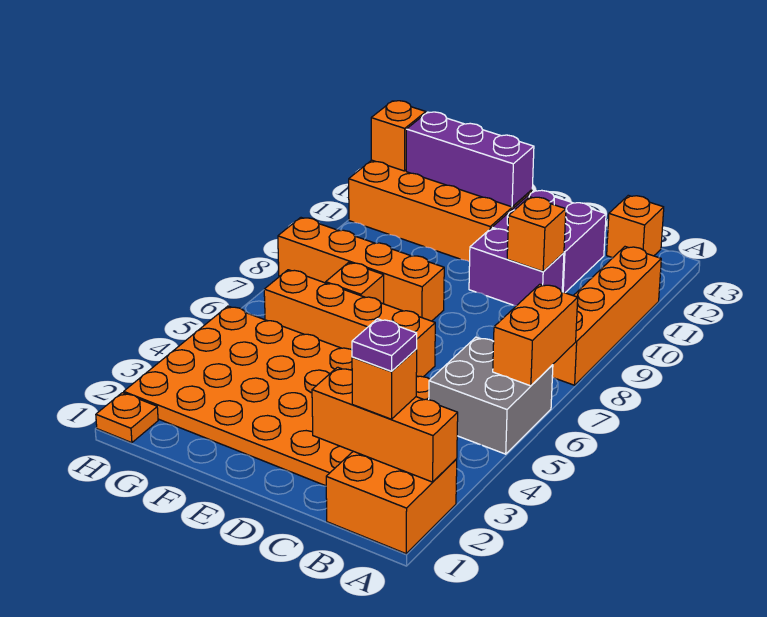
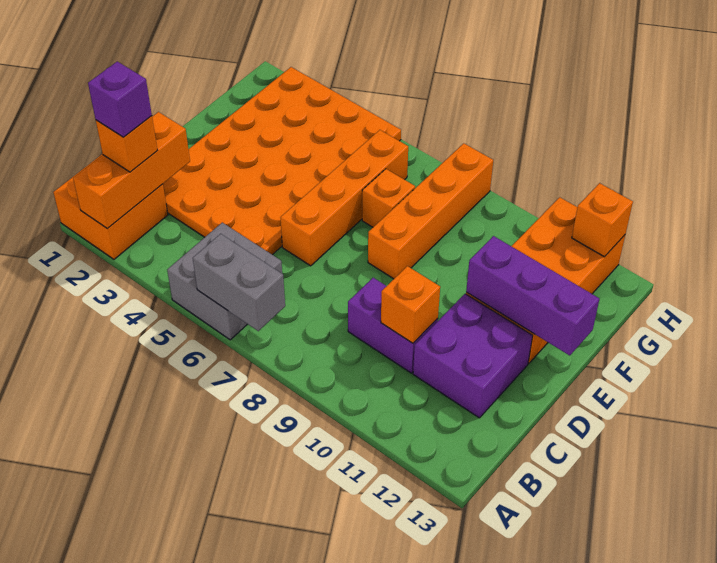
orange brick A6:A7 level 2 -> grey brick A6:A7 level 2
orange brick A8:A11 level 1 -> none
purple plate B2 level 4 -> purple brick B2 level 4
orange brick B13 level 1 -> none
purple brick C10:D10 level 1 -> purple brick C9:C10 level 1
purple brick E12:G12 level 2 -> purple brick E11:E13 level 2
orange plate H1 level 1 -> none

